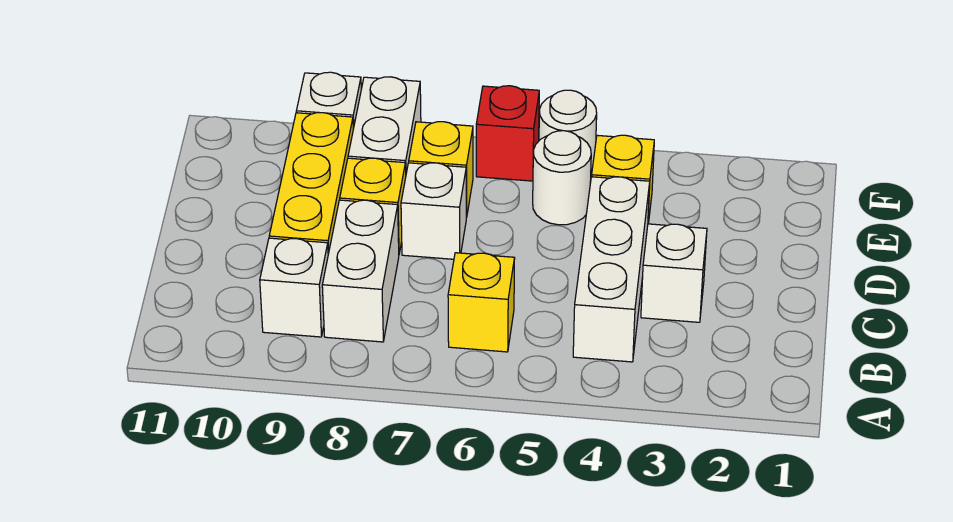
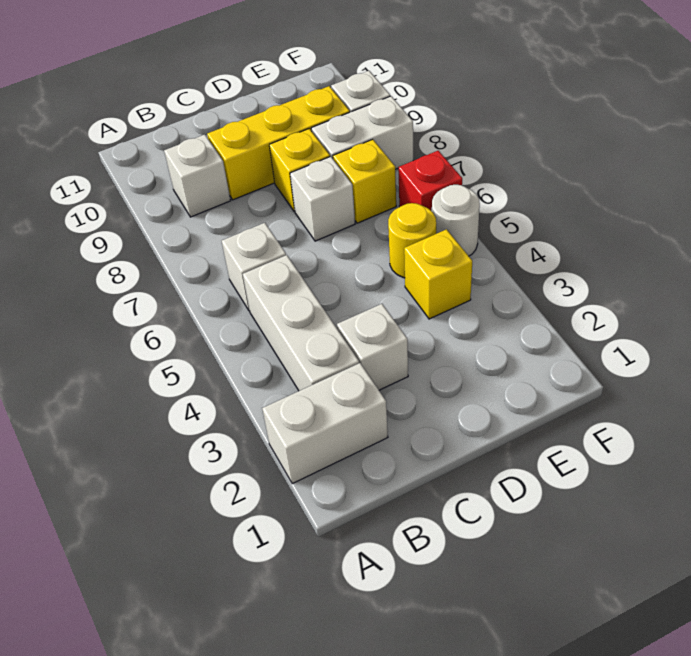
white brick B4:D4 level 1 -> white brick B3:B5 level 1
yellow brick B6 level 1 -> white brick B6 level 1
white brick B8:C8 level 1 -> white brick A2:B2 level 1
white round brick E5 level 1 -> yellow round brick E5 level 1

